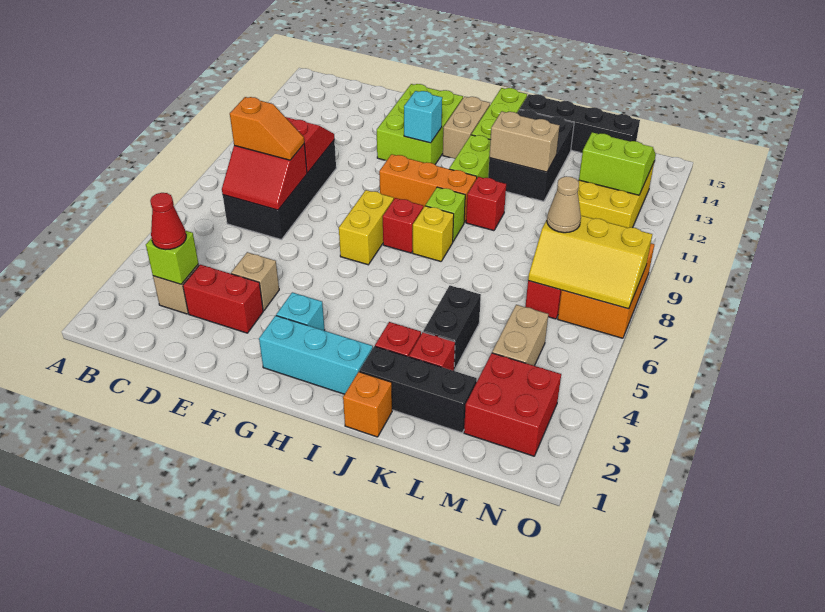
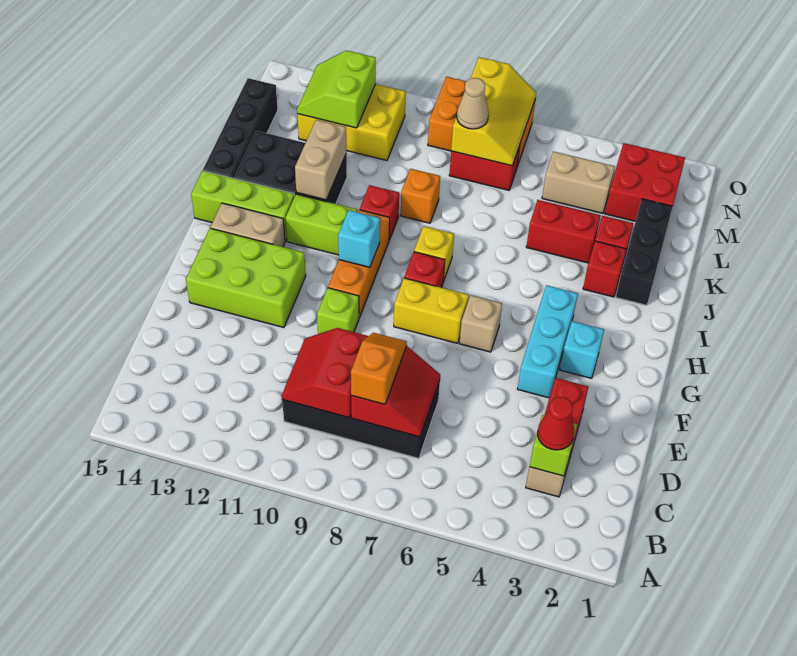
tan brick E4 level 1 -> tan brick G6 level 1
cyan brick G2:I2 level 1 -> cyan brick F4:H4 level 1
cyan brick G12 level 2 -> cyan brick H10 level 2
lime brick I9 level 1 -> lime brick F10 level 1
orange brick J1 level 1 -> orange brick K9 level 1
black brick K4:K5 level 1 -> red brick K4:K5 level 1

